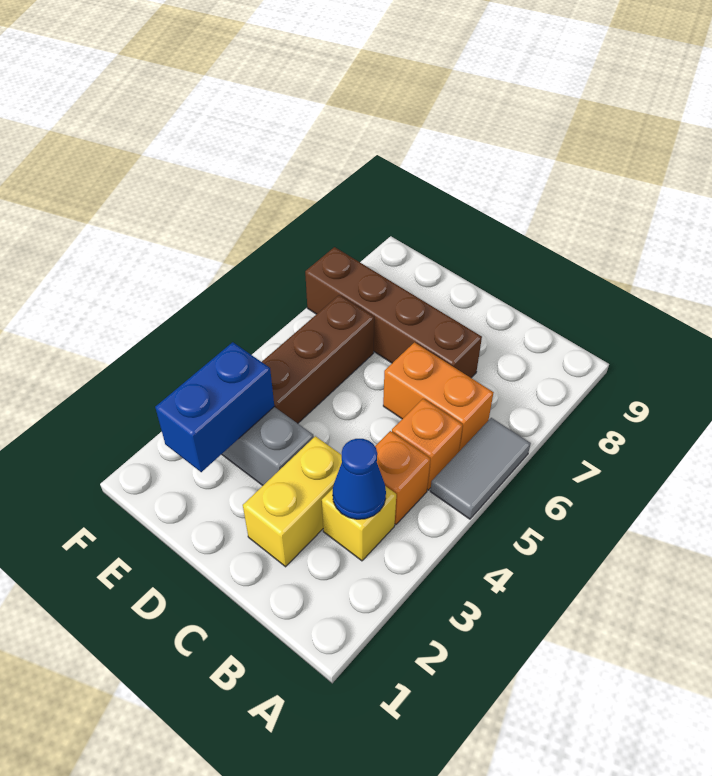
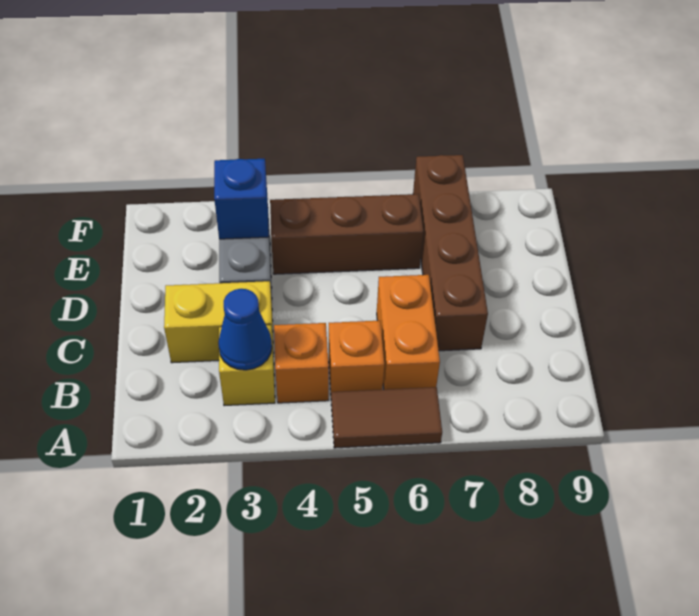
grey tile A5:A6 level 1 -> brown tile A5:A6 level 1
blue brick E2:E3 level 2 -> blue brick E3 level 2

